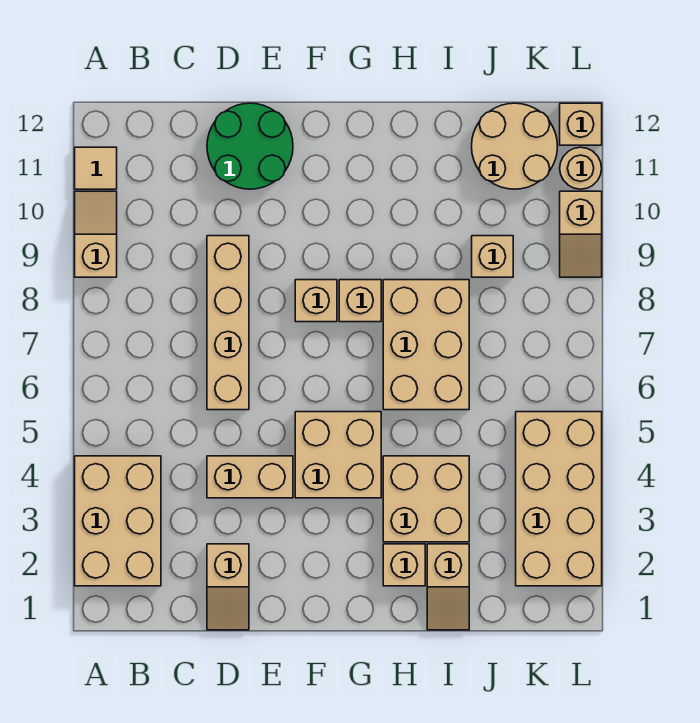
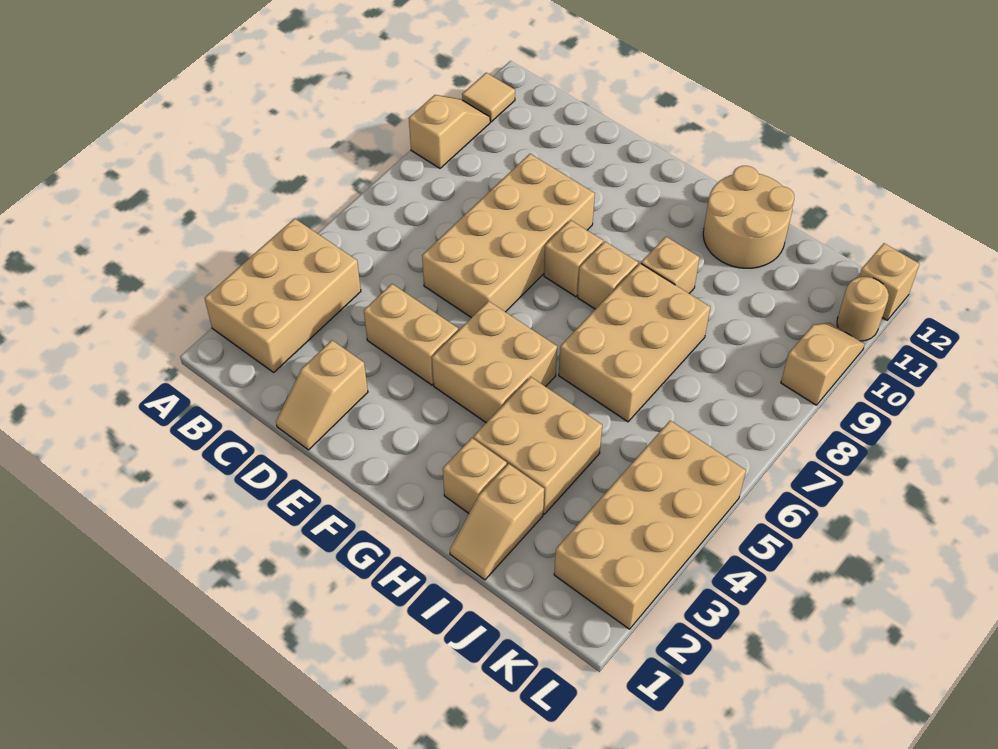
tan brick D6:D9 level 1 -> tan brick D6:E9 level 1
green round brick D11:E12 level 1 -> none
tan brick J9 level 1 -> tan brick H9 level 1
tan round brick J11:K12 level 1 -> tan round brick H11:I12 level 1
tan slope L9:L10 level 1 top 10 -> tan slope L9:L10 level 1 top 9

